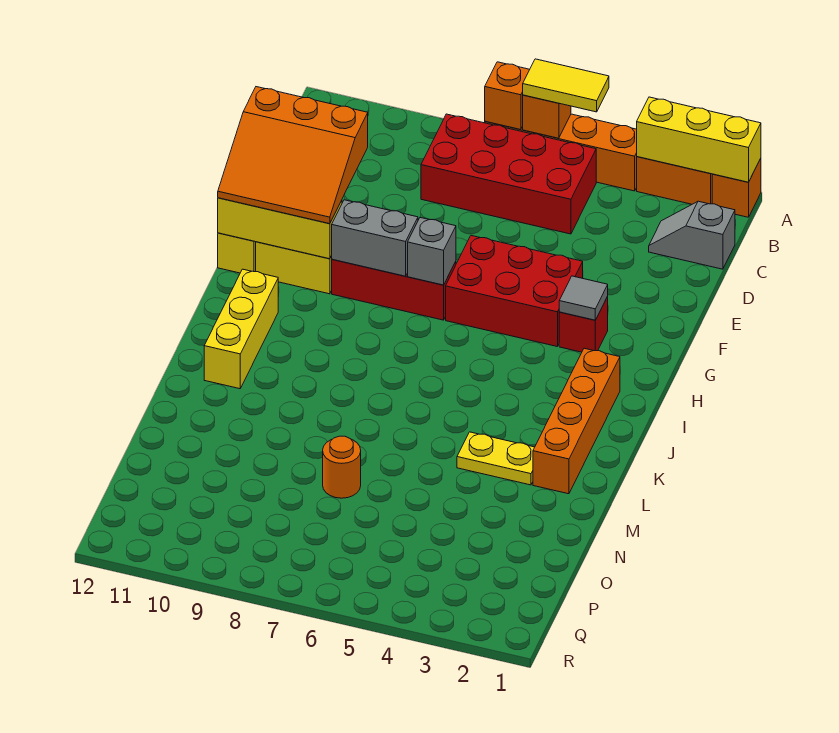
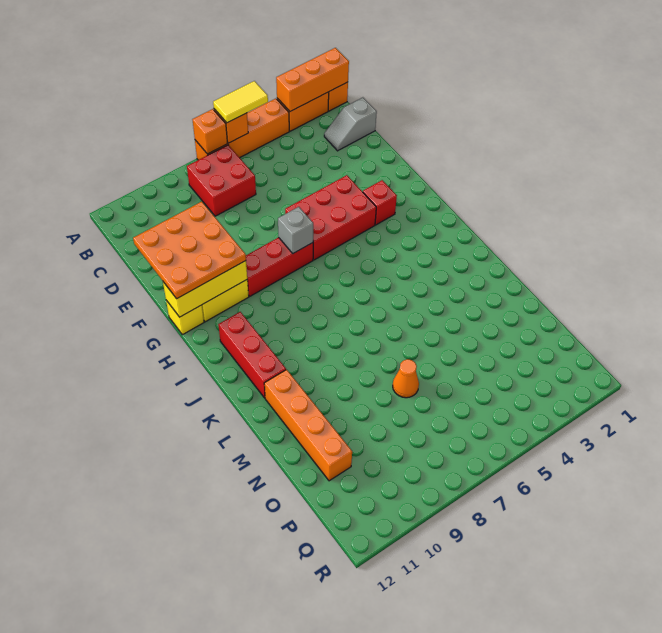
yellow brick A1:A3 level 2 -> orange brick A1:A3 level 2
red brick B5:C8 level 1 -> red brick B7:C8 level 1
orange slope E10:G12 level 3 top E -> orange plate E10:G12 level 3
grey tile G3 level 2 -> none
grey brick G8:G9 level 2 -> none
orange brick I2:L2 level 1 -> orange brick L11:O11 level 1
yellow brick I11:K11 level 1 -> red brick I11:K11 level 1
yellow plate L3:L4 level 1 -> none
orange round brick N7 level 1 -> orange cone N7 level 1

